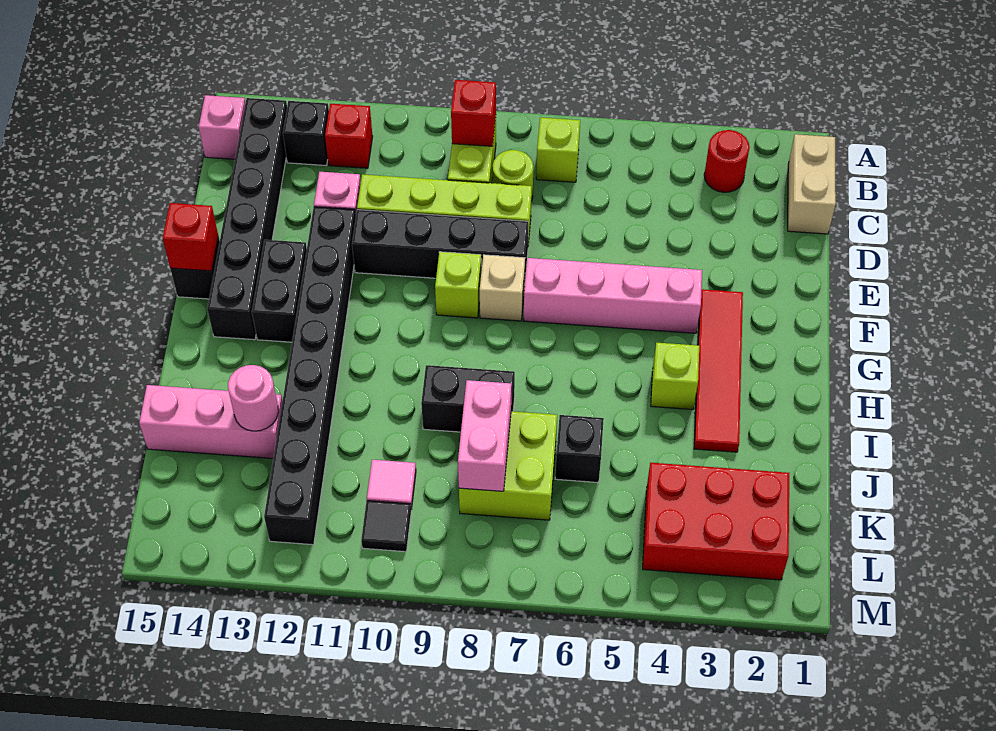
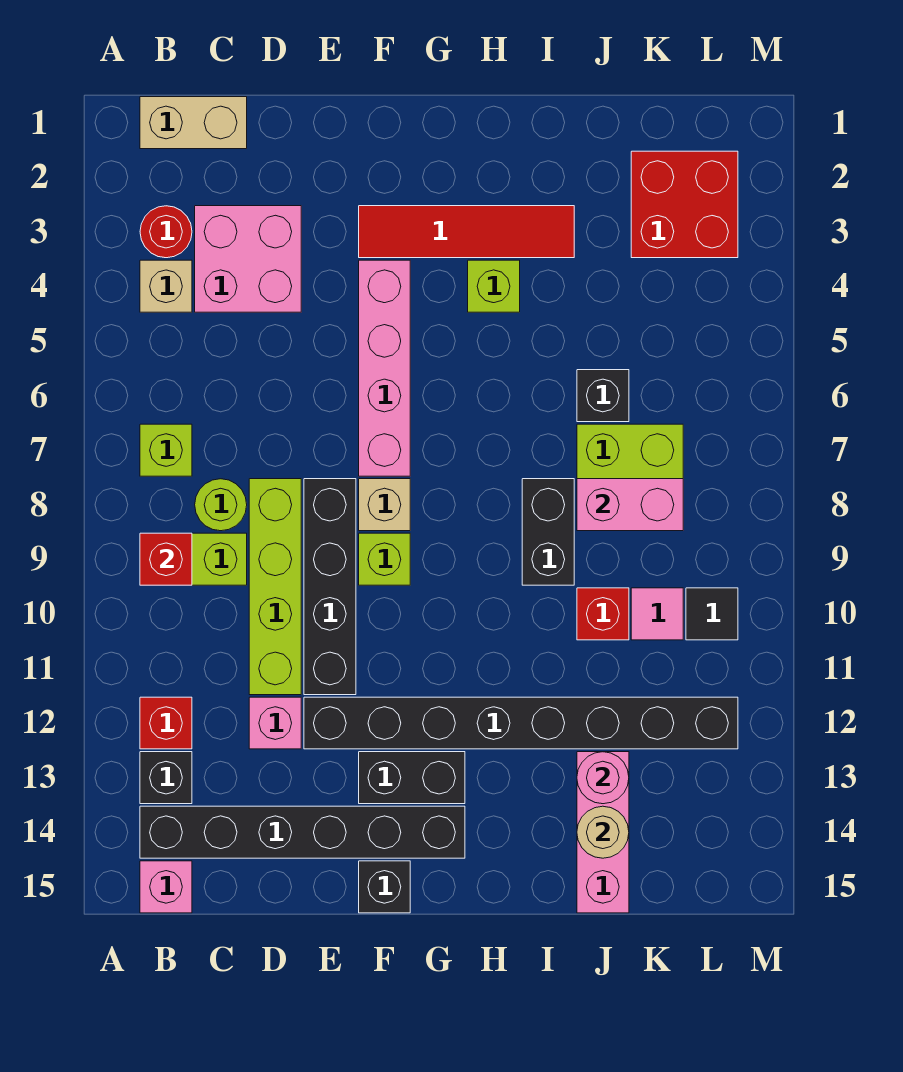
none -> tan brick B4 level 1
none -> pink brick C3:D4 level 1
red brick F15 level 2 -> red brick J10 level 1
none -> tan round brick J14 level 2
red brick K2:L4 level 1 -> red brick K2:L3 level 1

